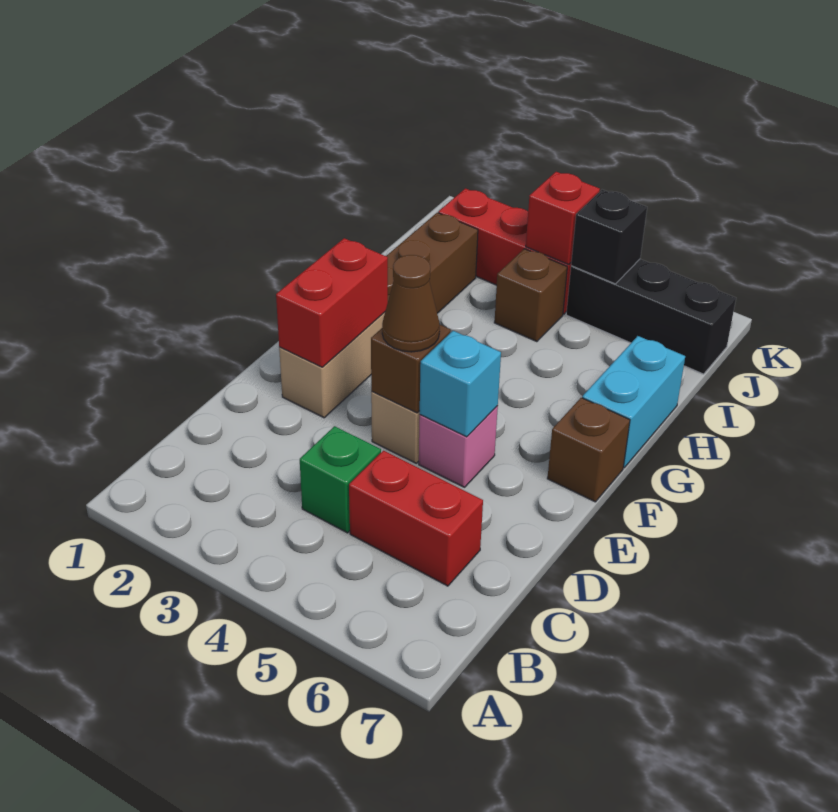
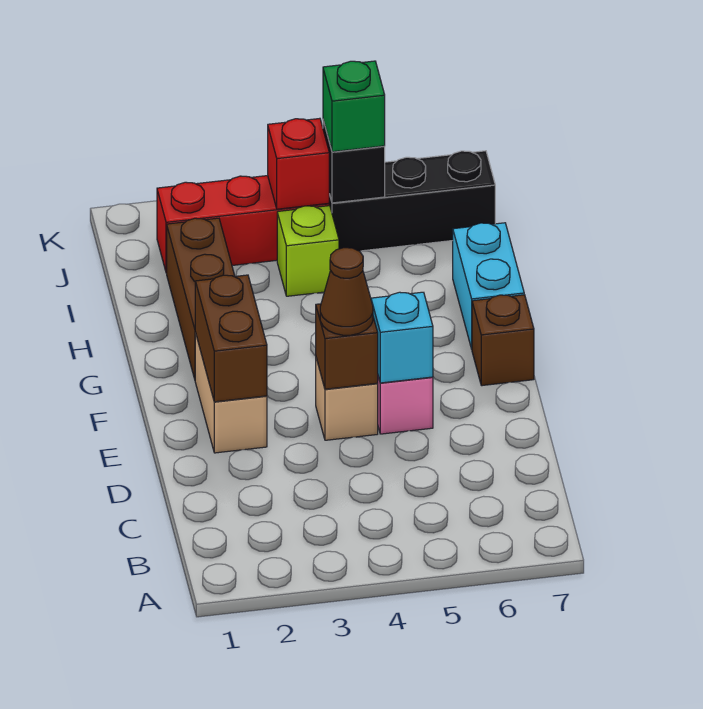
green brick C4 level 1 -> green brick J5 level 3
red brick C5:C6 level 1 -> none
red brick E2:F2 level 2 -> brown brick E2:F2 level 2
brown brick I4 level 1 -> lime brick I4 level 1

